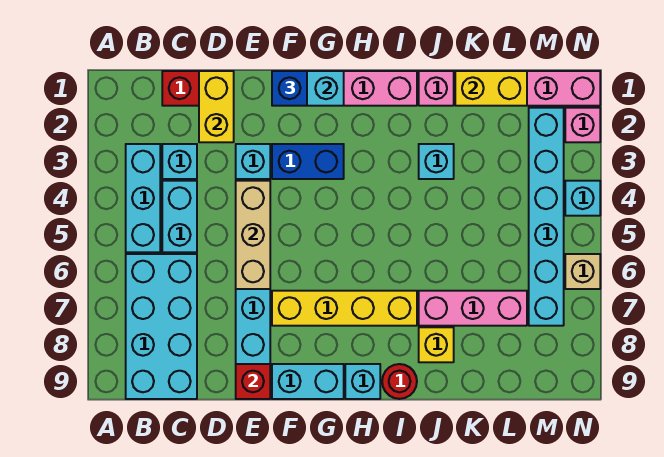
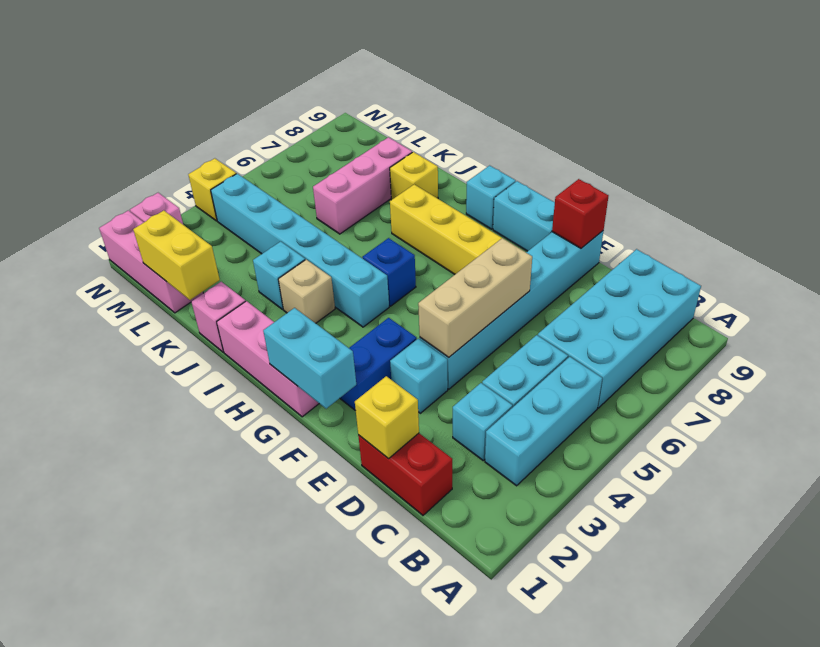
yellow brick D1:D2 level 2 -> yellow brick D1 level 2
blue brick F1 level 3 -> blue brick H5 level 1
blue brick F3:G3 level 1 -> blue brick F2:F3 level 1
red round brick I9 level 1 -> none
pink brick J7:L7 level 1 -> pink brick K6:K8 level 1
cyan brick M2:M7 level 1 -> cyan brick H4:M4 level 1
cyan brick N4 level 1 -> yellow brick N4 level 1
tan brick N6 level 1 -> tan brick I3 level 1

